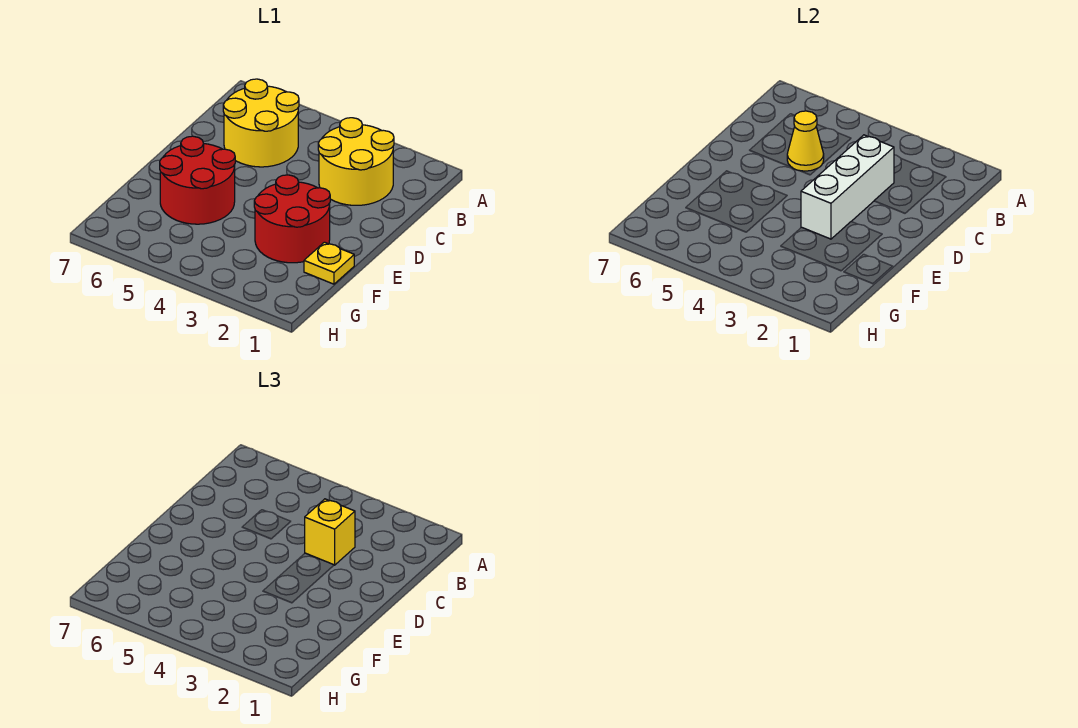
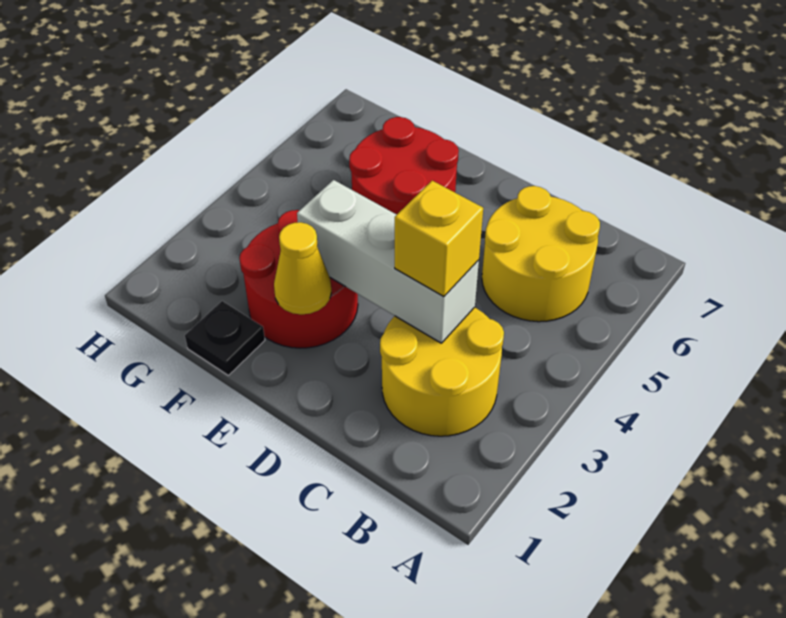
yellow cone C5 level 2 -> yellow cone E2 level 2
yellow plate F1 level 1 -> black plate F1 level 1

